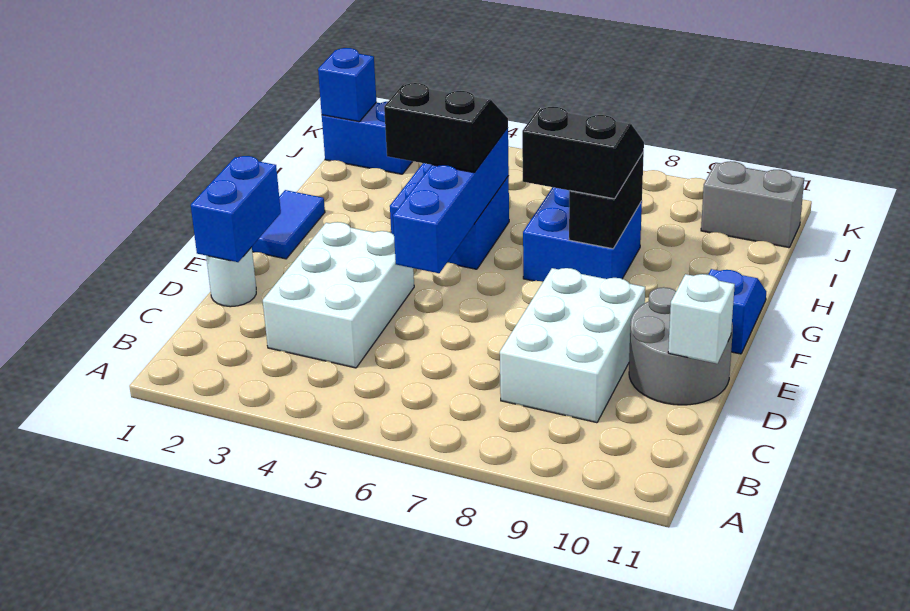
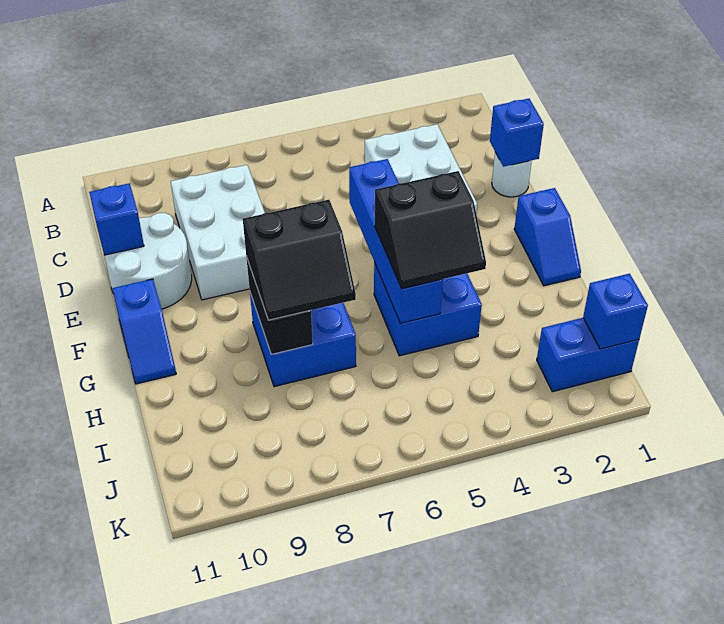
blue brick D1:E1 level 2 -> blue brick D1 level 2
grey round brick D10:E11 level 1 -> white round brick D10:E11 level 1
white brick D11 level 2 -> blue brick D11 level 2
blue tile F1:G1 level 1 -> blue slope F1:G1 level 1 top F
grey brick J10:J11 level 1 -> none

